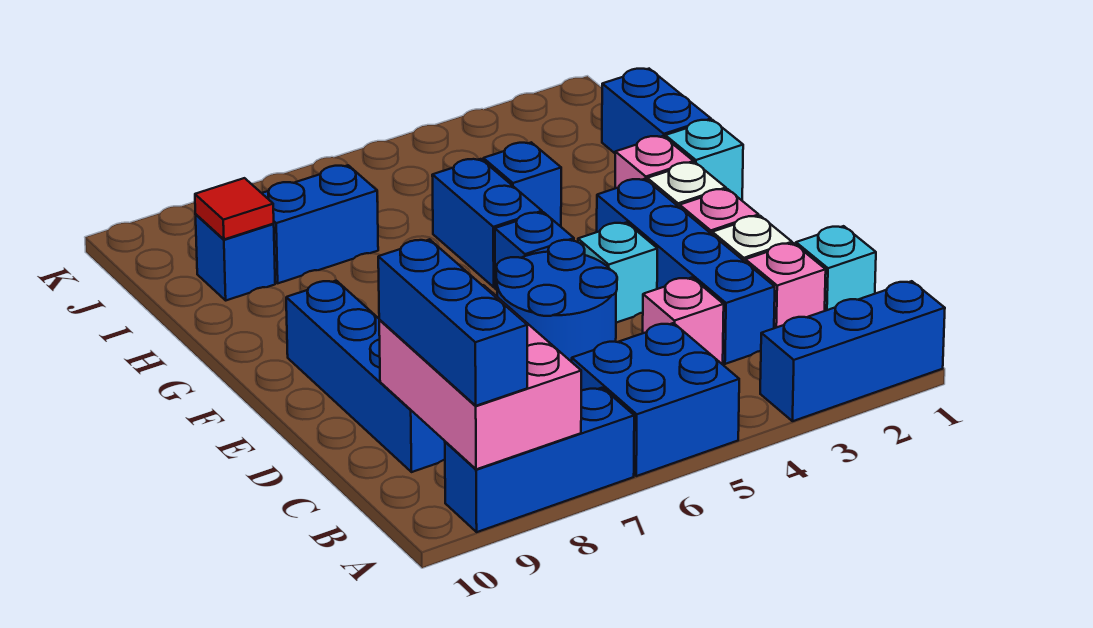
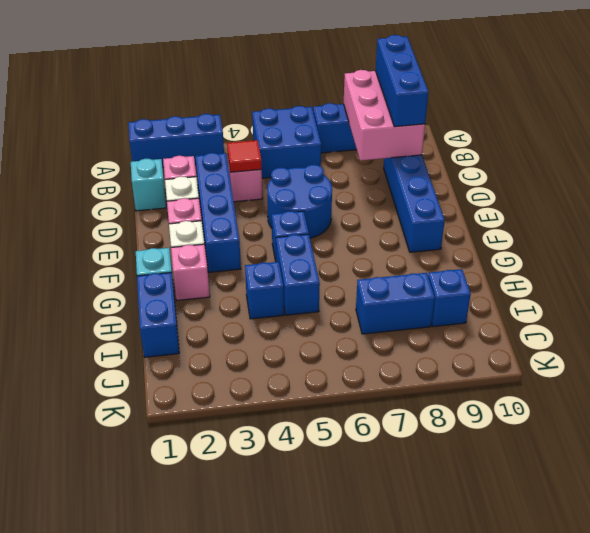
cyan brick E4 level 1 -> none
red tile I9 level 2 -> red tile C4 level 2

